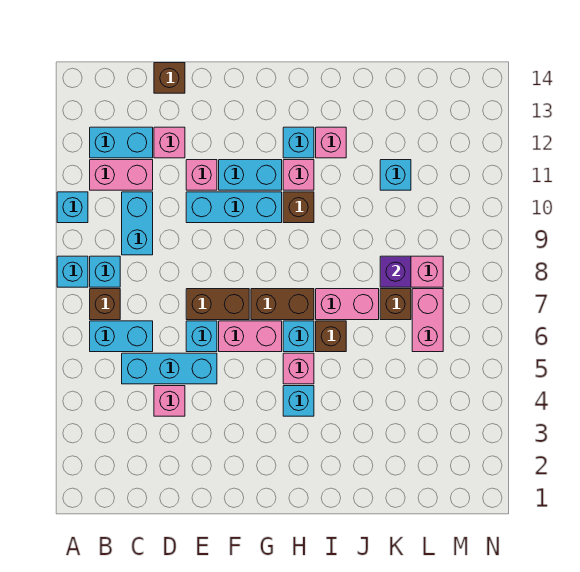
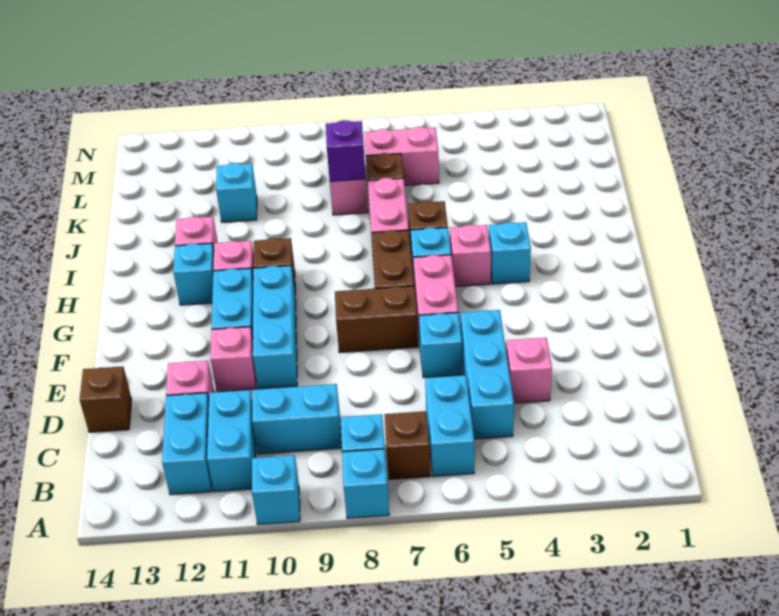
pink brick B11:C11 level 1 -> cyan brick B11:C11 level 1
brown brick E7:F7 level 1 -> brown brick F7:F8 level 1

